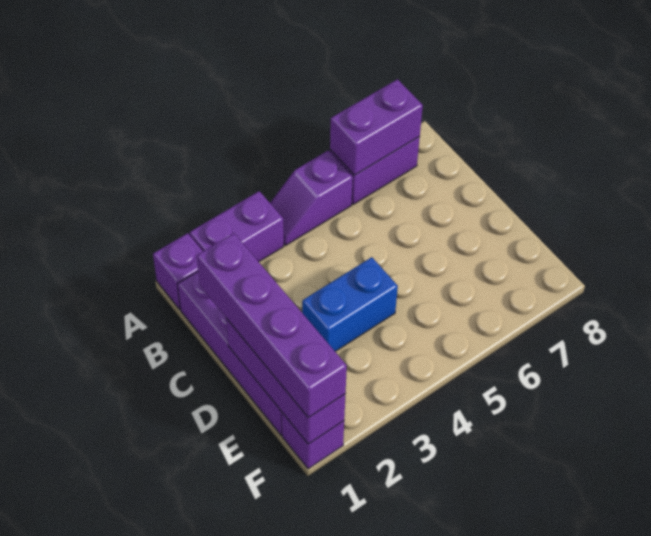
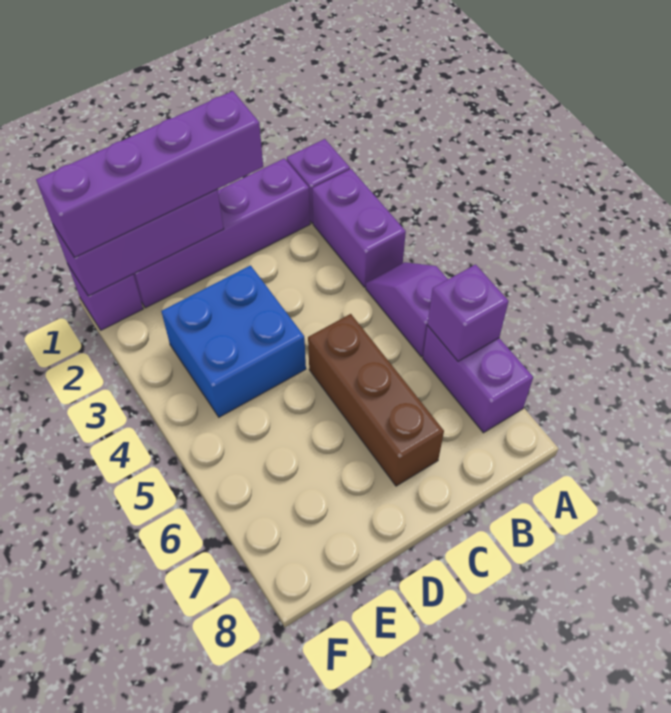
purple brick A6:A7 level 2 -> purple brick A6 level 2
none -> brown brick C5:C7 level 1
blue brick D3:D4 level 1 -> blue brick D3:E4 level 1

